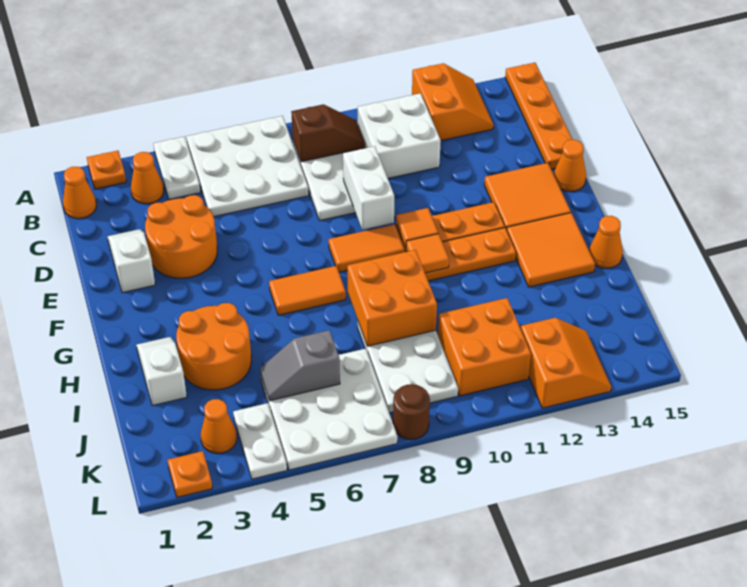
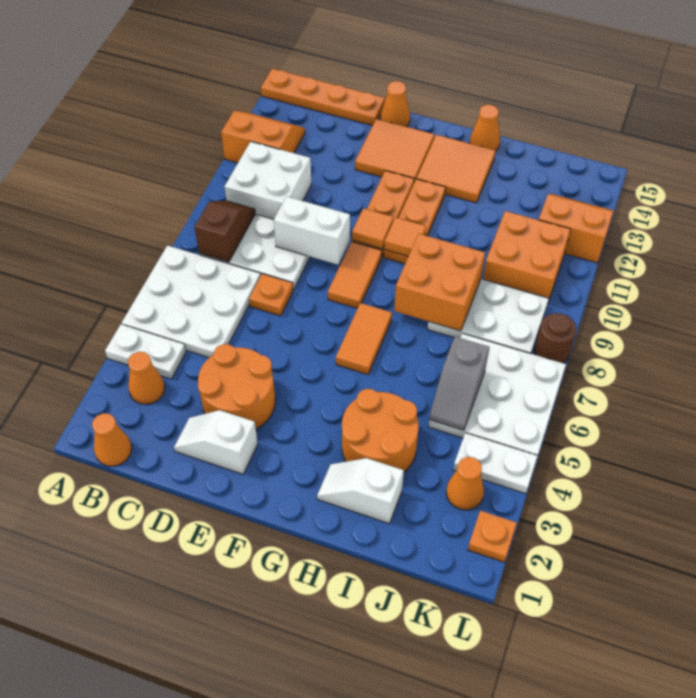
orange plate A2 level 1 -> orange plate D7 level 1

